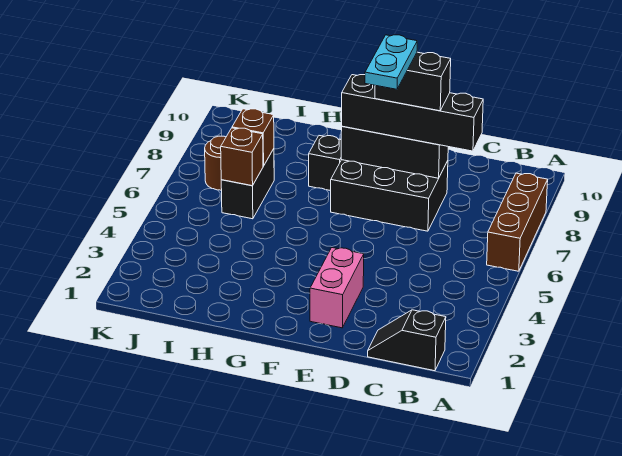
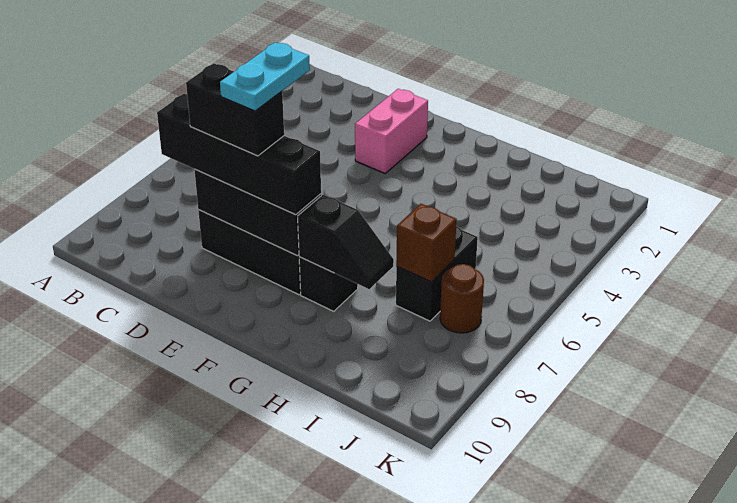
brown brick A6:A8 level 1 -> none
black slope B1:C1 level 1 top B -> black slope G8:H8 level 2 top G
brown brick I6 level 2 -> none

